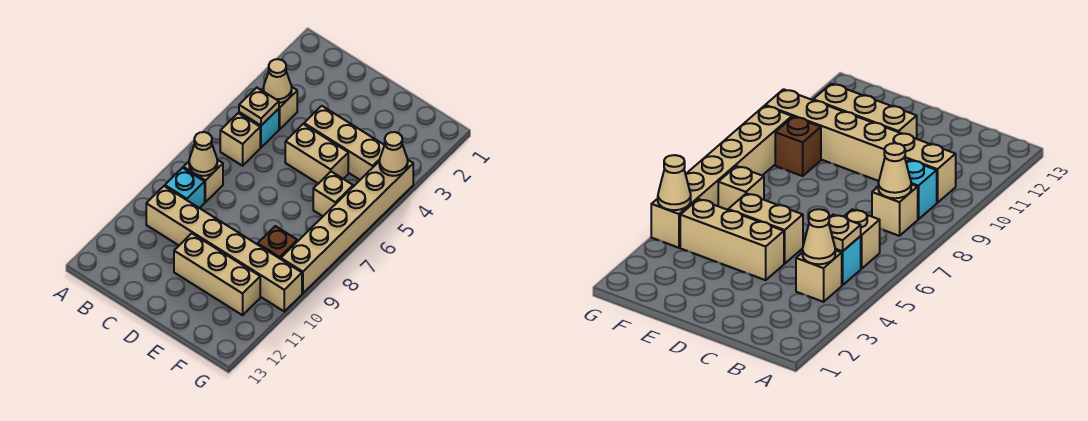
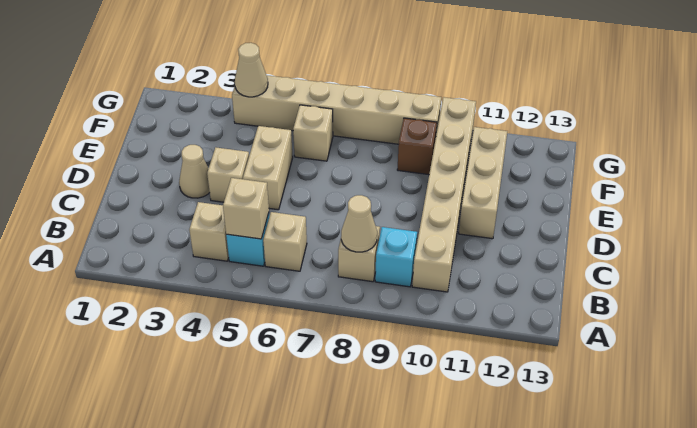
tan cone B4 level 2 -> tan cone D3 level 1
tan plate B5 level 2 -> tan brick B5 level 2
tan brick D4:F4 level 1 -> tan brick D4 level 1

